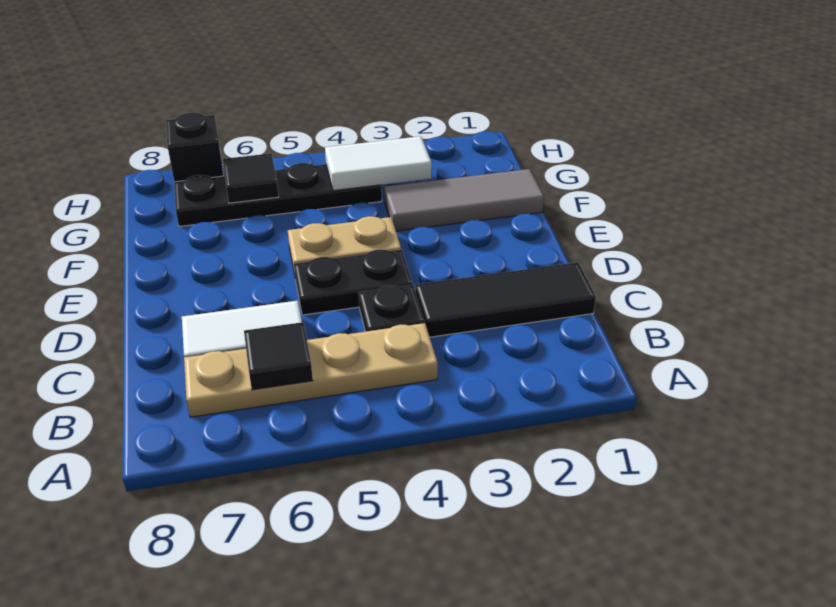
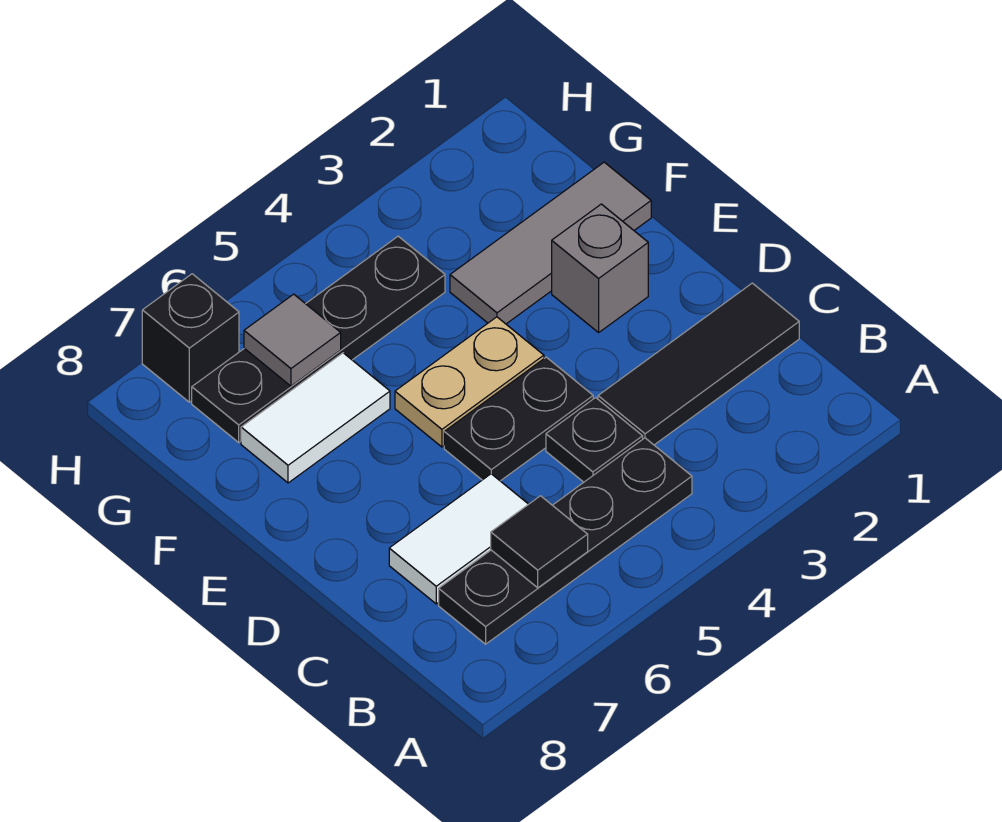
tan plate B4:B7 level 1 -> black plate B4:B7 level 1
none -> grey brick E2 level 1
white tile G3:G4 level 2 -> white tile F6:F7 level 1
black tile G6 level 2 -> grey tile G6 level 2

